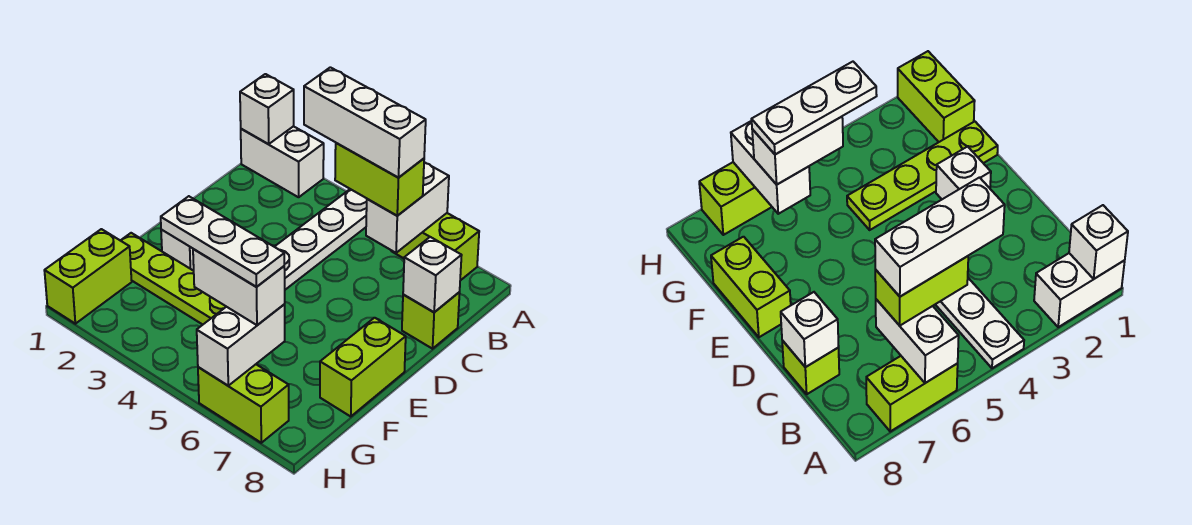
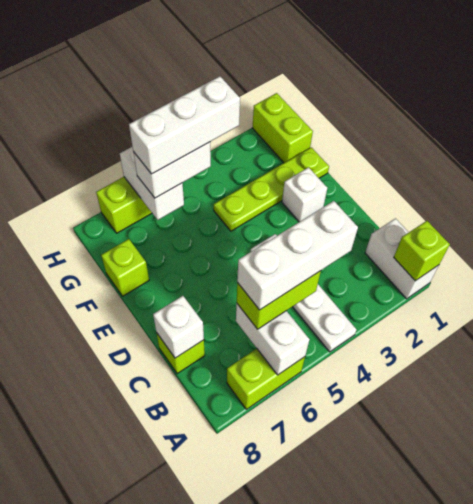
white brick A1:A2 level 1 -> white brick A1:B1 level 1
white brick A1 level 2 -> lime brick A1 level 2
lime brick E8:F8 level 1 -> lime brick F8 level 1
white plate G4:G6 level 4 -> white brick G4:G6 level 4

